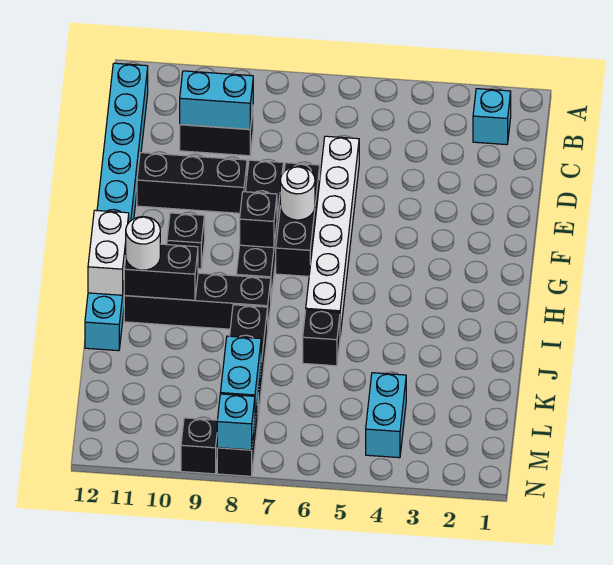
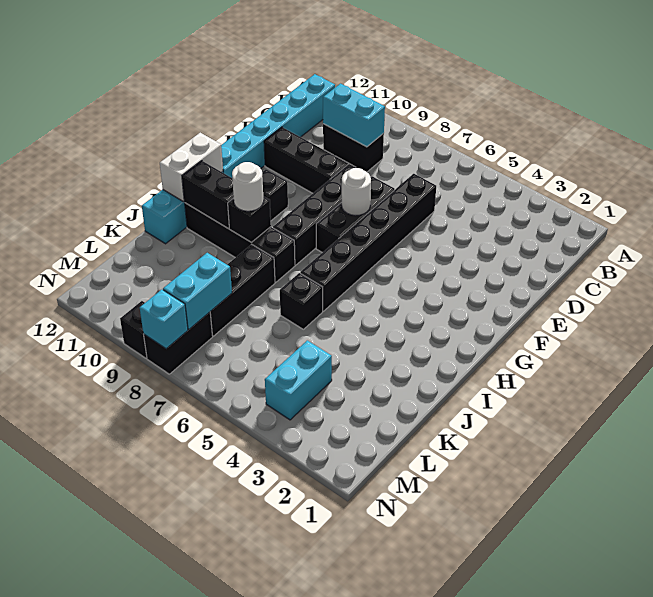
cyan brick B2 level 1 -> none
white brick D6:I6 level 1 -> black brick D6:I6 level 1
black brick G8 level 2 -> black brick I9 level 2
white round brick I11 level 3 -> white round brick I9 level 3

